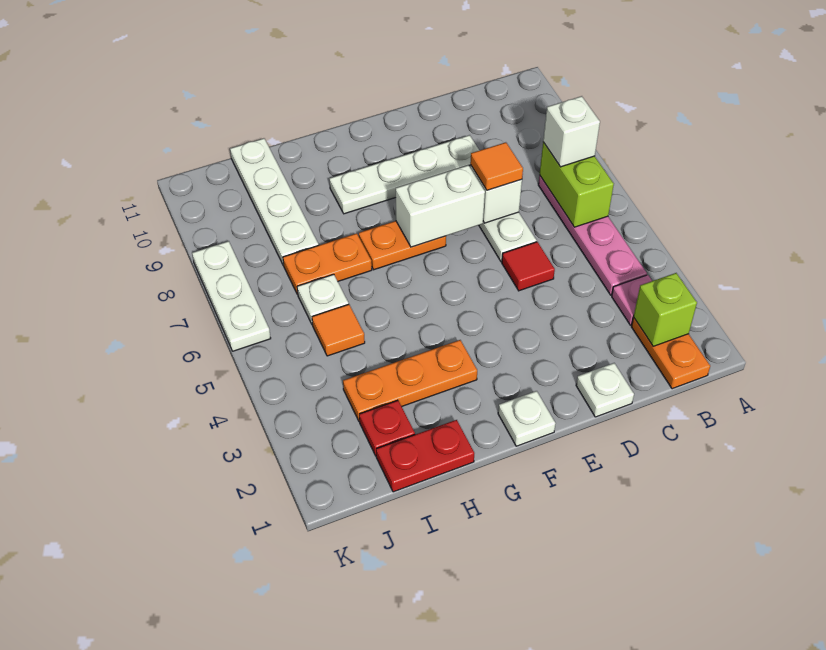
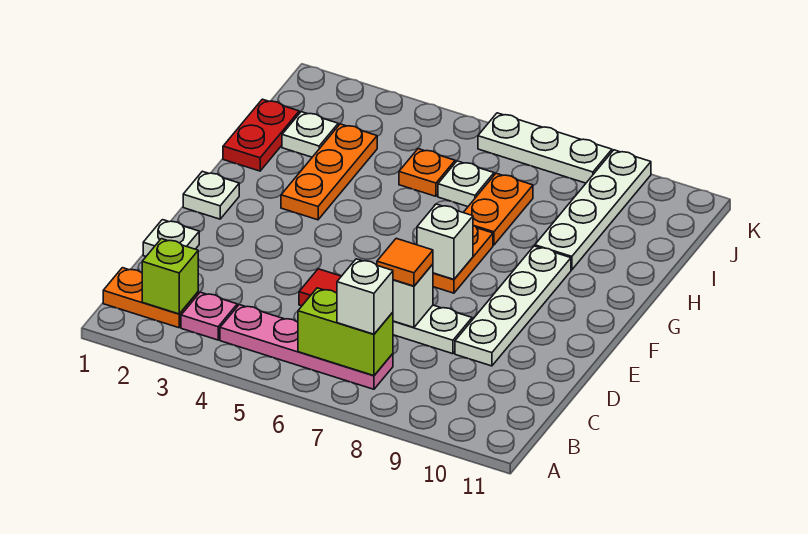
white brick E7:F7 level 2 -> white brick F7 level 2
red plate I2 level 1 -> white plate I2 level 1
orange tile I5 level 1 -> orange plate I5 level 1
white plate I8:I11 level 1 -> white plate H9:K9 level 1

